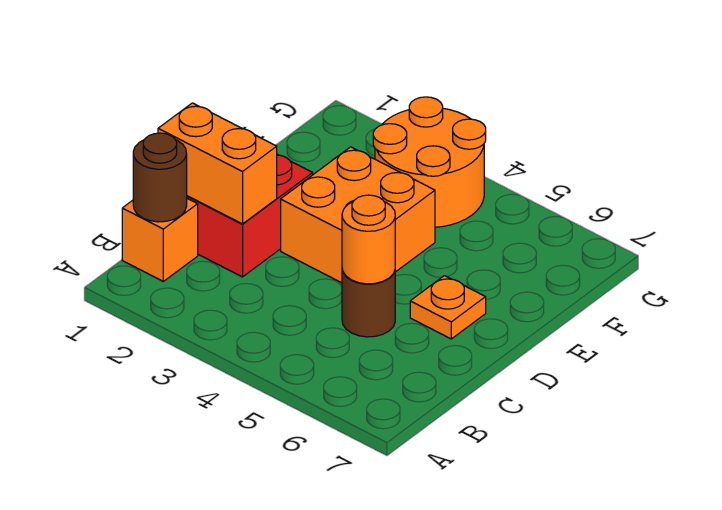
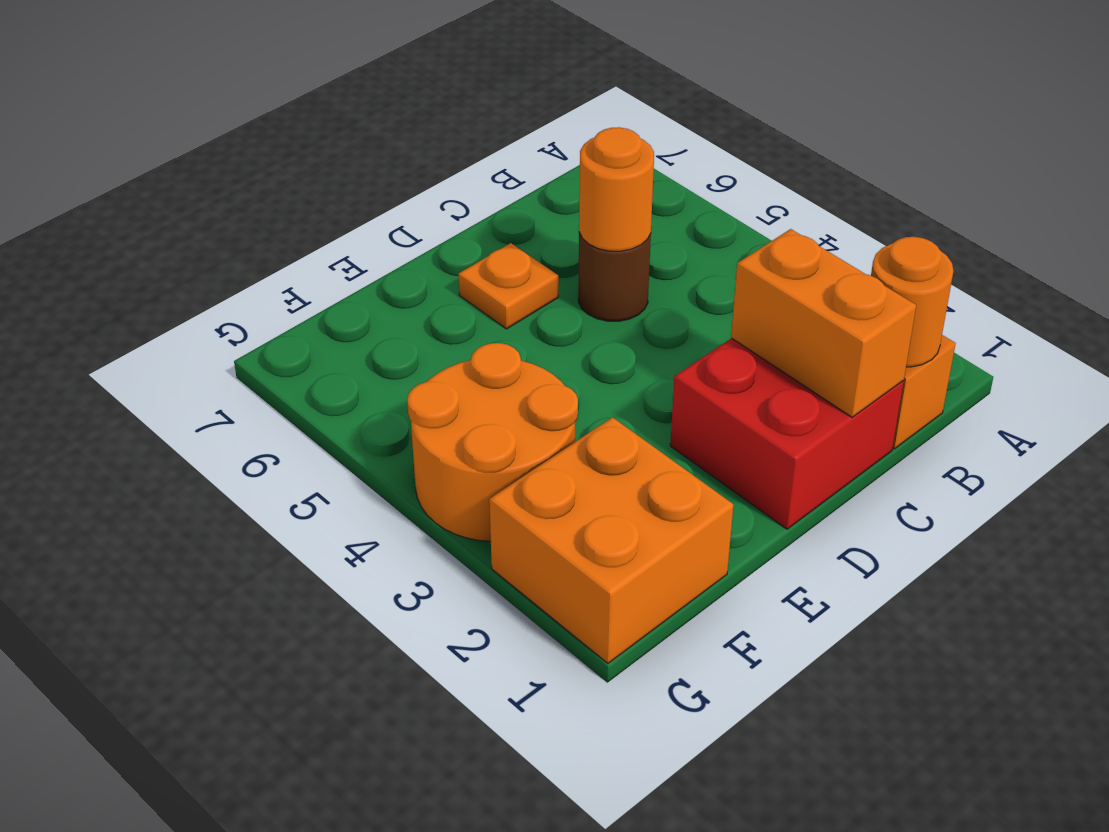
brown round brick B1 level 2 -> orange round brick B1 level 2
orange brick D3:E4 level 1 -> orange brick F1:G2 level 1

